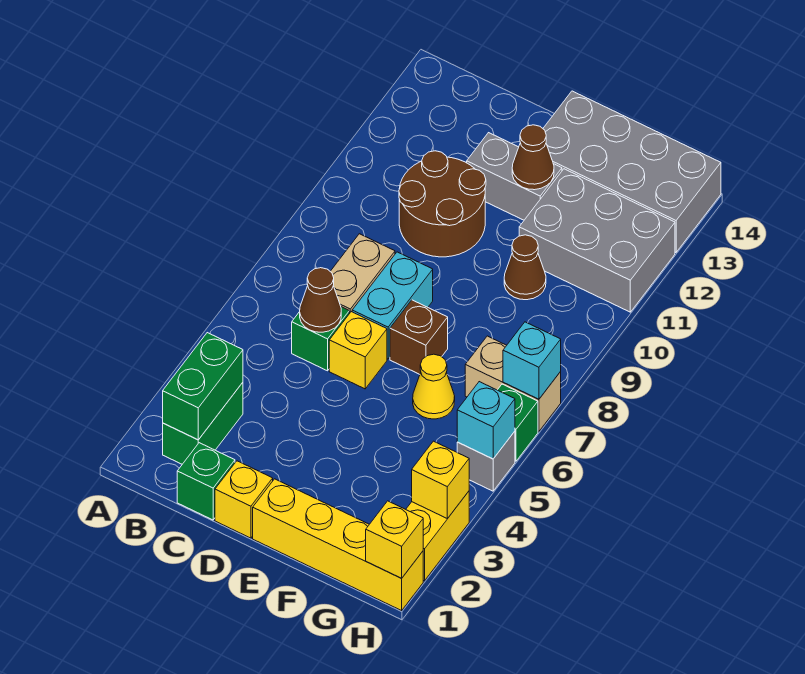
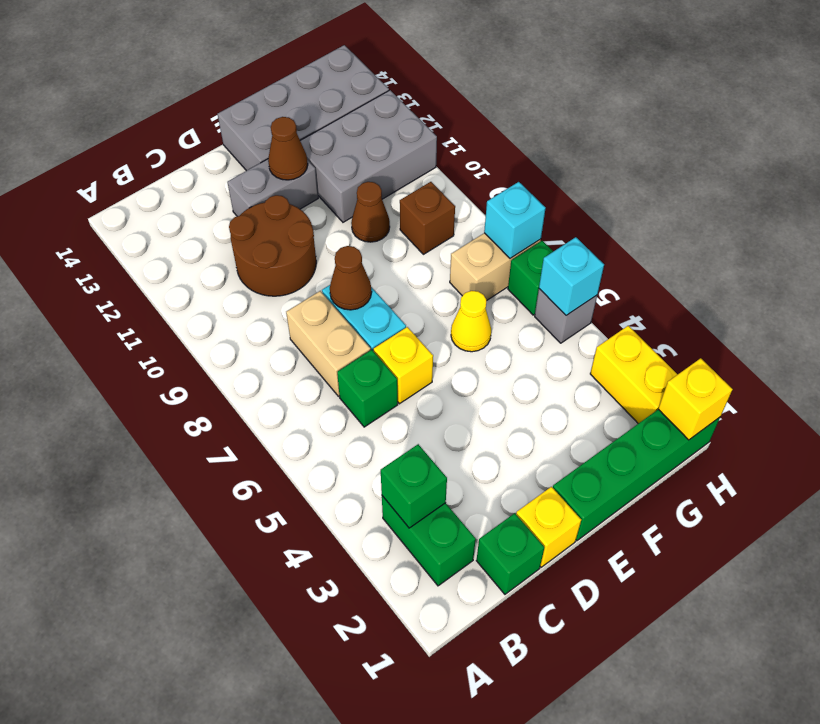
green brick B2:B3 level 2 -> green brick B3 level 2
brown cone C6 level 2 -> brown cone D8 level 2
yellow brick E1:H1 level 1 -> green brick E1:H1 level 1
brown brick E7 level 1 -> brown brick G9 level 1
yellow brick H3 level 2 -> none

